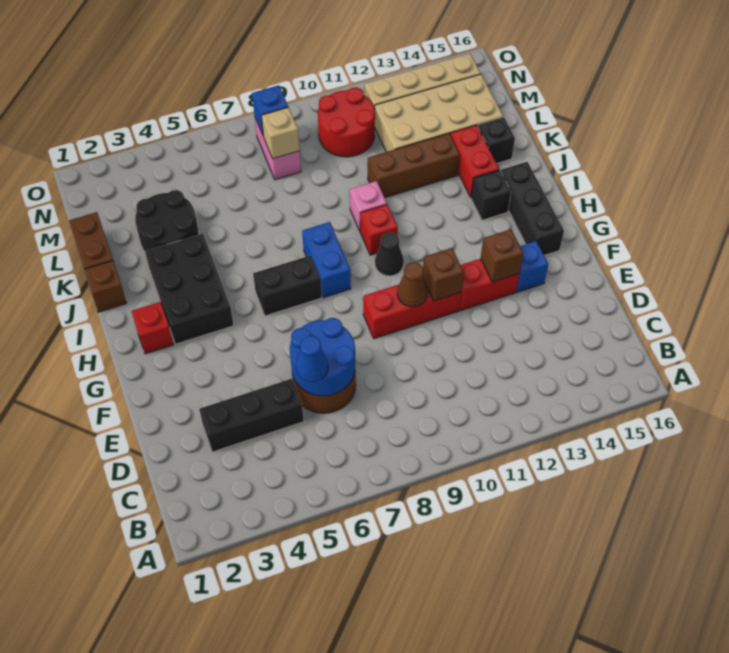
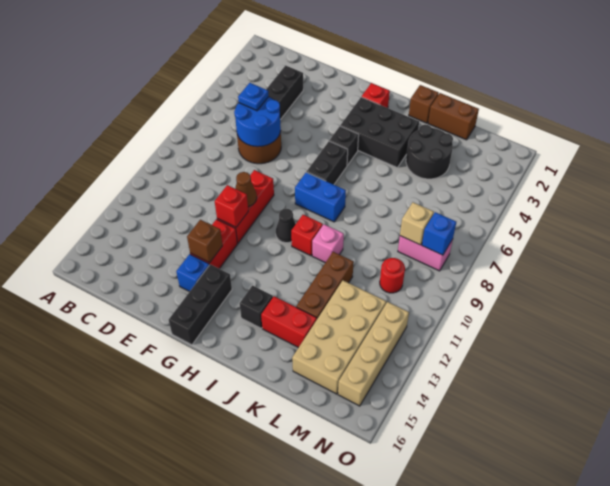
blue cone D6 level 3 -> blue plate D6 level 3
brown brick F11 level 2 -> red brick F11 level 2
black brick G15:I15 level 1 -> black brick G14:G16 level 1
black brick K15 level 1 -> black brick H5 level 1
red round brick M10:N11 level 1 -> red round brick M10 level 1

